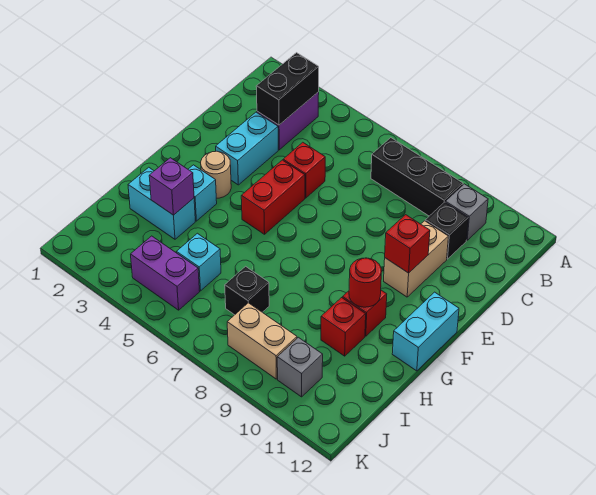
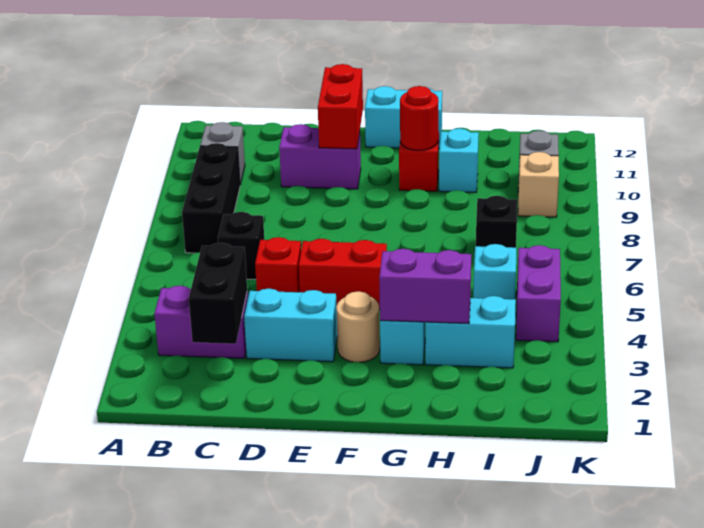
black brick B3:C3 level 2 -> black brick C2:C3 level 2
black brick C10 level 1 -> black brick C6 level 1
tan brick D10:E10 level 1 -> purple brick D10:E10 level 1
red brick E10 level 2 -> red brick E10:E11 level 2
cyan brick H2:H3 level 1 -> cyan brick H3:I3 level 1
purple brick H3 level 2 -> purple brick G3:H3 level 2
red brick H10 level 1 -> cyan brick H10 level 1
tan brick J8:J9 level 1 -> tan brick J9 level 1

